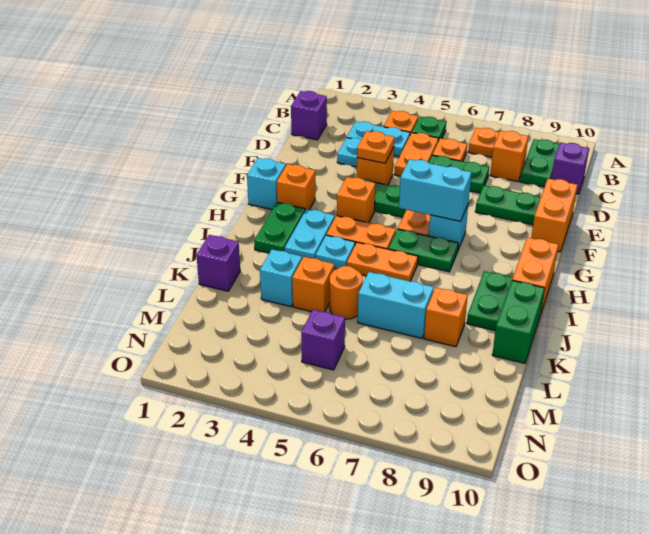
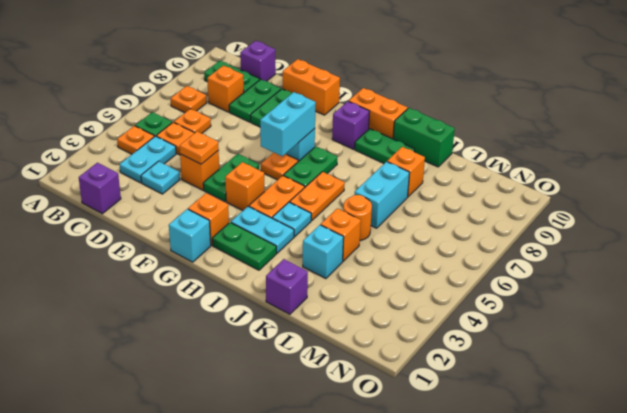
green plate D6:D7 level 1 -> green plate D8:D9 level 1
purple brick M5 level 1 -> purple brick H9 level 1

